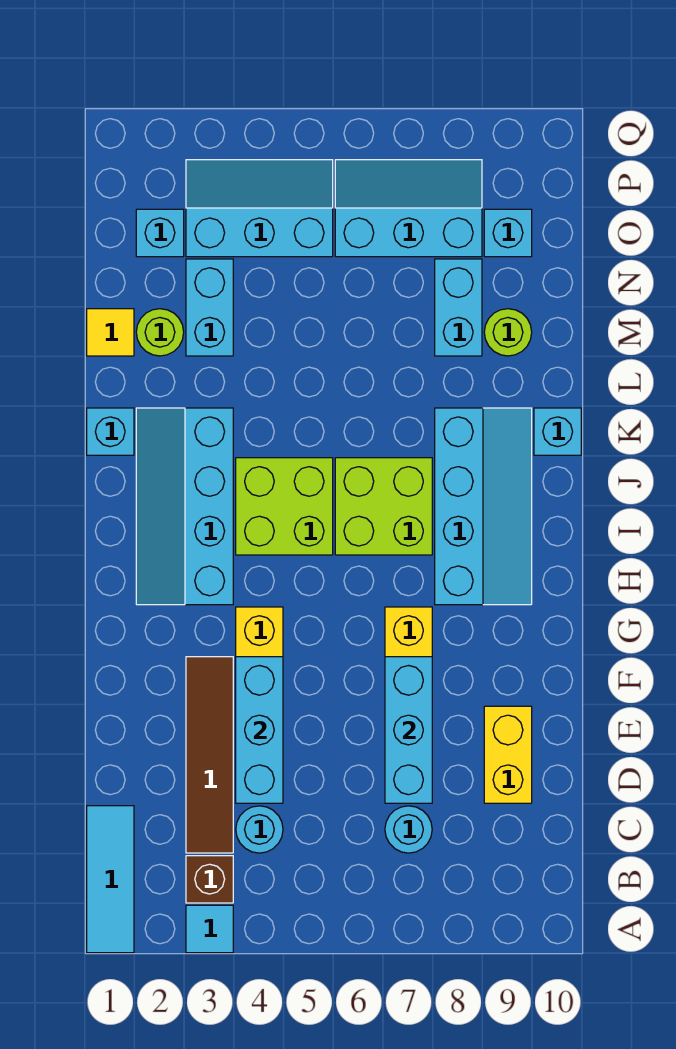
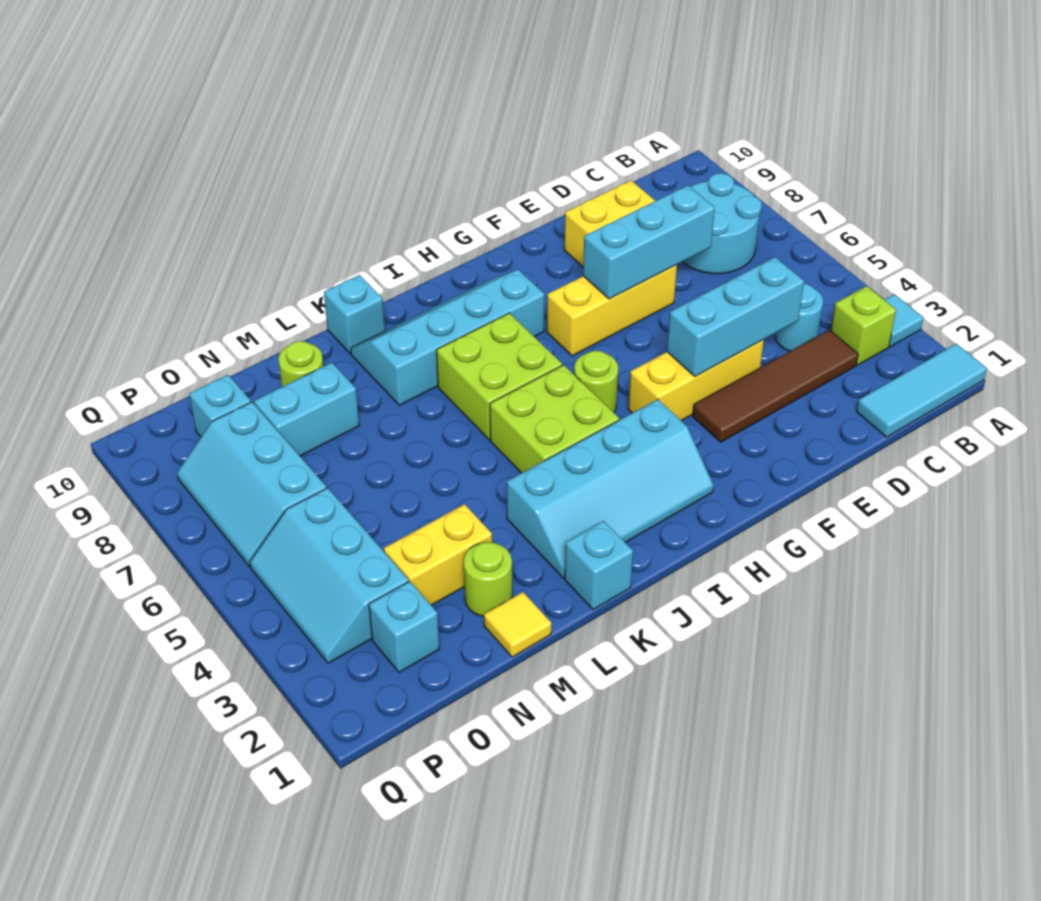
brown brick B3 level 1 -> lime brick B3 level 1
cyan round brick C7 level 1 -> cyan round brick B7:C8 level 1
none -> lime round brick H5 level 1
cyan brick M3:N3 level 1 -> yellow brick M3:N3 level 1

